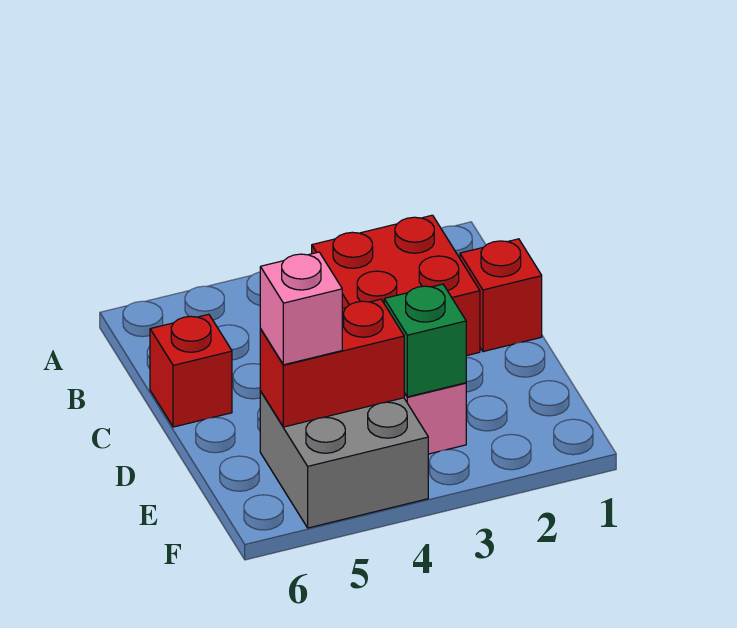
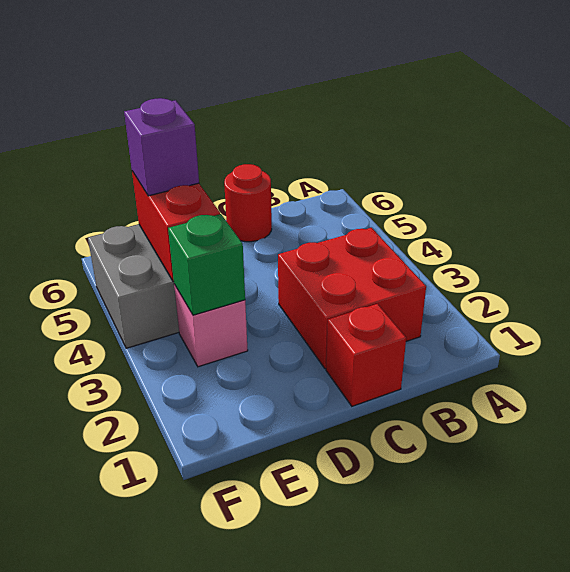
red brick C6 level 1 -> red round brick C6 level 1
pink brick E5 level 3 -> purple brick E5 level 3

